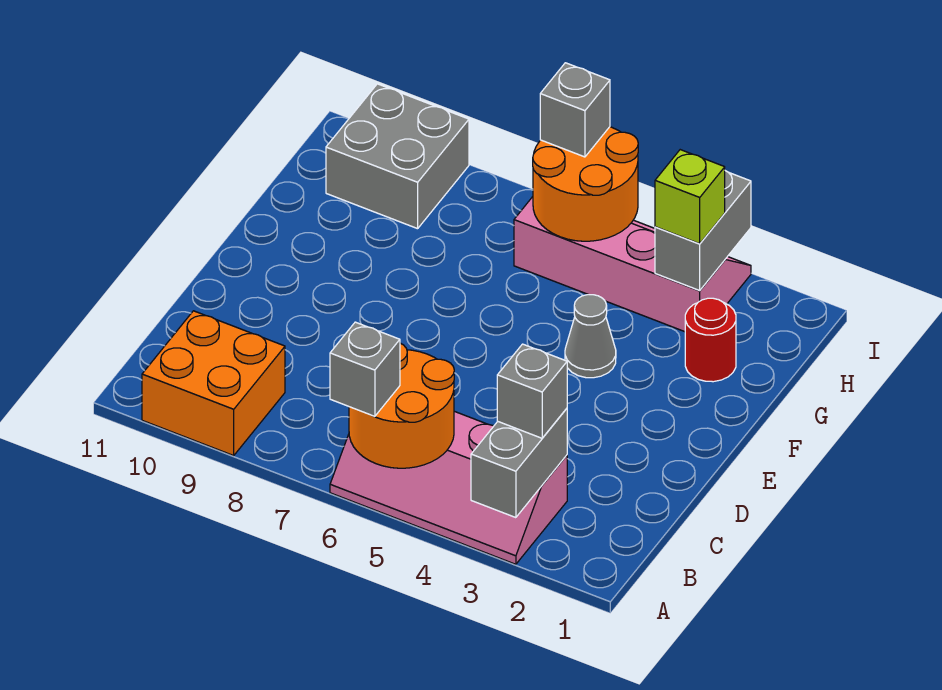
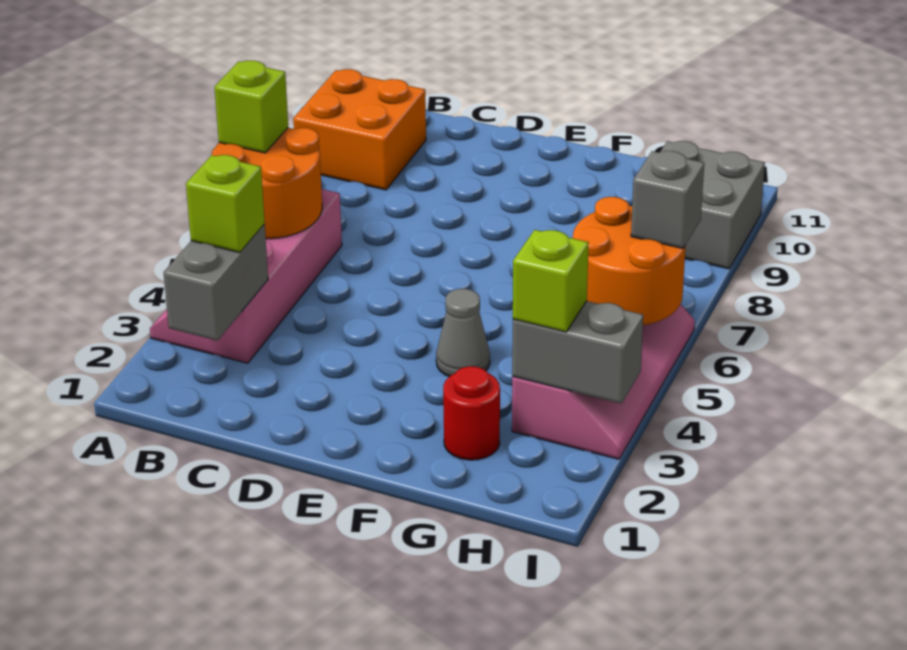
grey brick A3:B3 level 2 -> grey brick B2:B3 level 2
grey brick A6 level 3 -> lime brick A6 level 3
grey brick B3 level 3 -> lime brick B3 level 3

